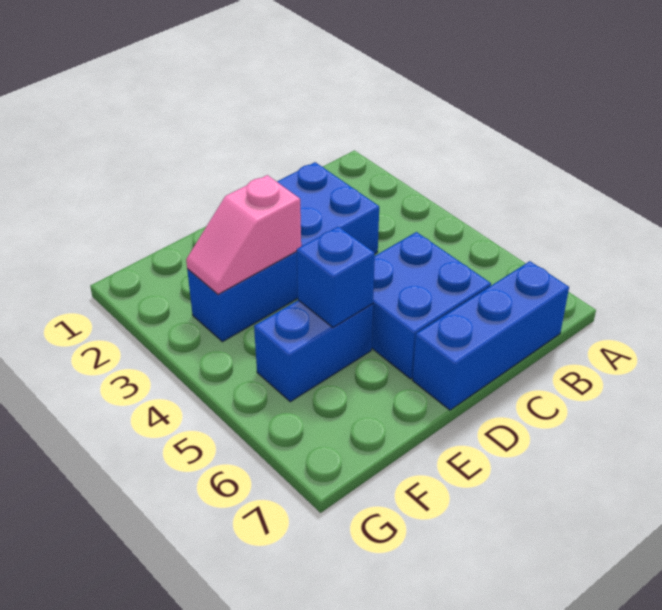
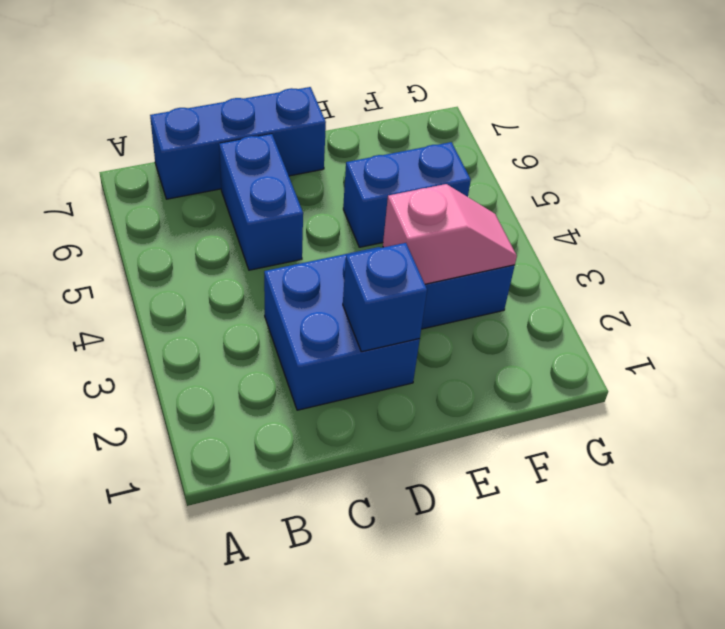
blue brick C5:D6 level 1 -> blue brick C5:C6 level 1
blue brick E5 level 2 -> blue brick D2 level 2

